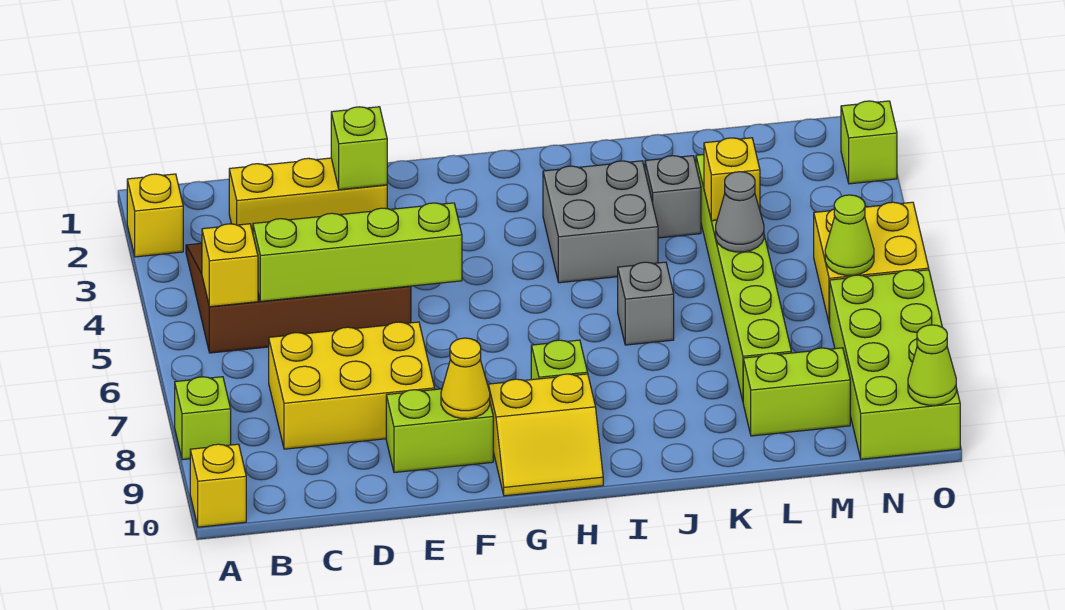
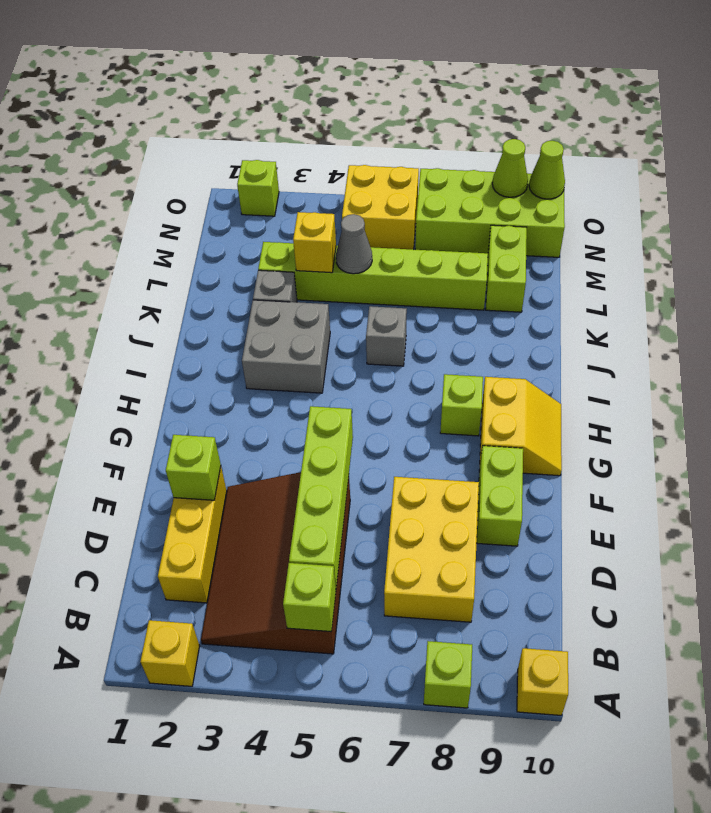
yellow brick B5 level 2 -> lime brick B5 level 2
yellow cone F9 level 2 -> none
lime cone N6 level 2 -> lime cone O9 level 2

